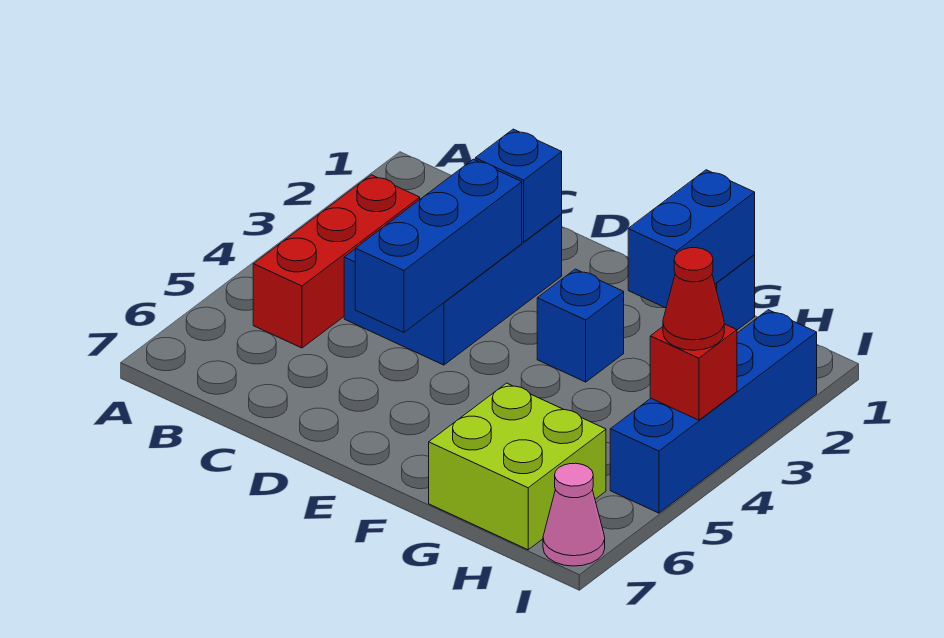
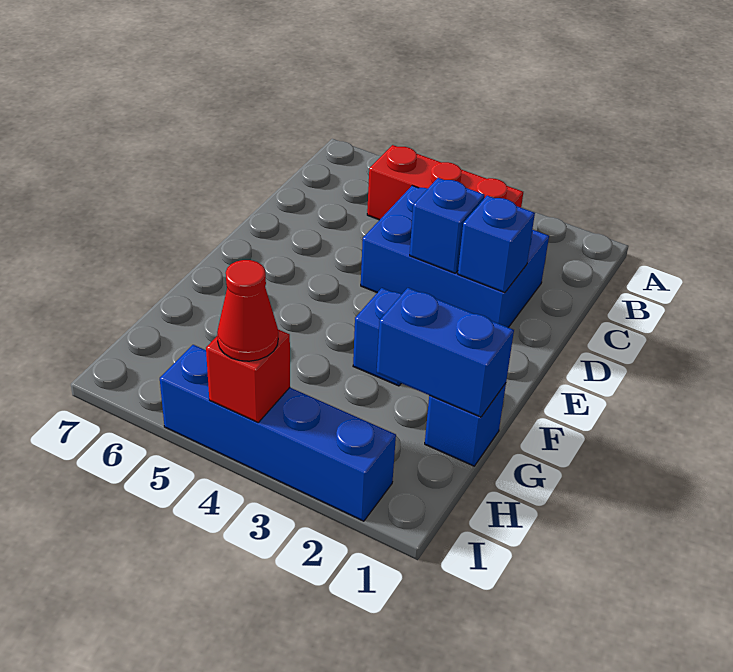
blue brick D3:D5 level 2 -> blue brick D3 level 2
lime brick G6:H7 level 1 -> none
pink cone I7 level 1 -> none

